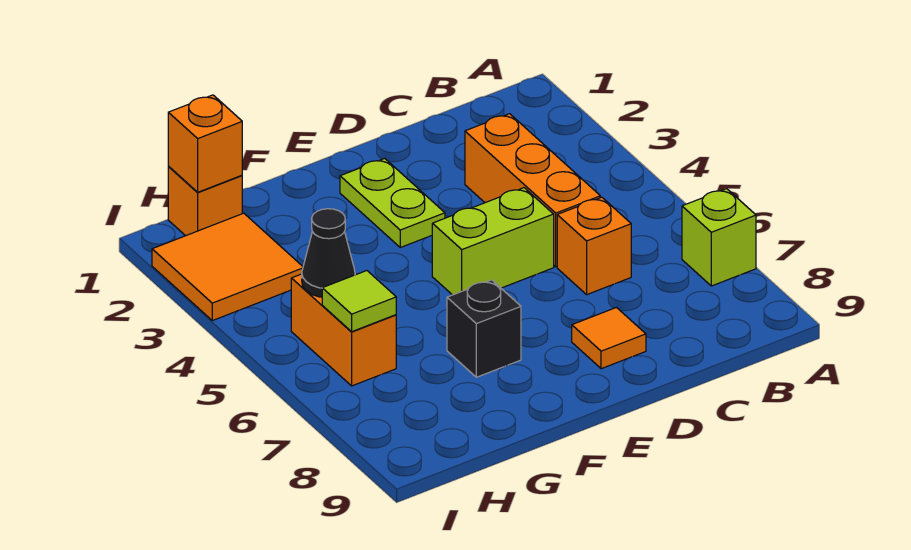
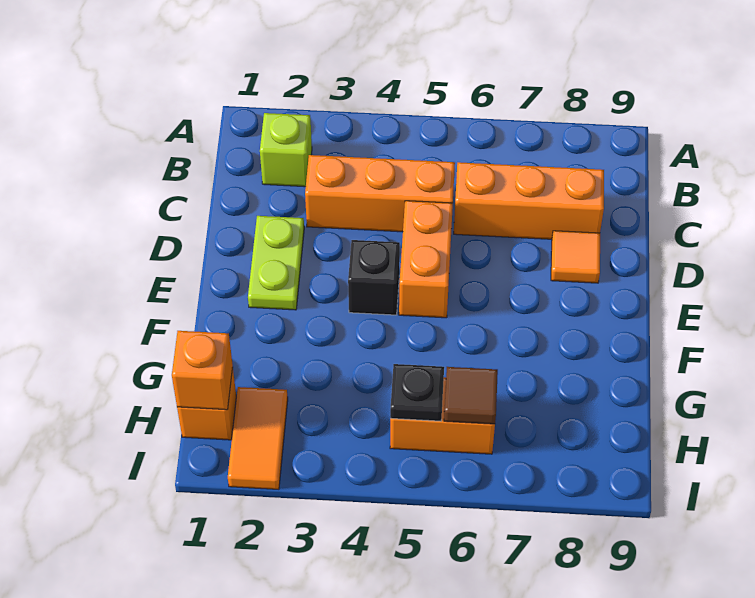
lime brick A7 level 1 -> lime brick B2 level 1
orange brick C6 level 1 -> orange brick C6:C8 level 1
lime brick D5:E5 level 1 -> orange brick D5:E5 level 1
lime plate E2:E3 level 1 -> lime plate D2:E2 level 1
black brick F7 level 1 -> black brick E4 level 1
orange tile H2:I3 level 1 -> orange tile H2:I2 level 1
black cone H5 level 2 -> black plate H5 level 2
lime tile H6 level 2 -> brown tile H6 level 2

